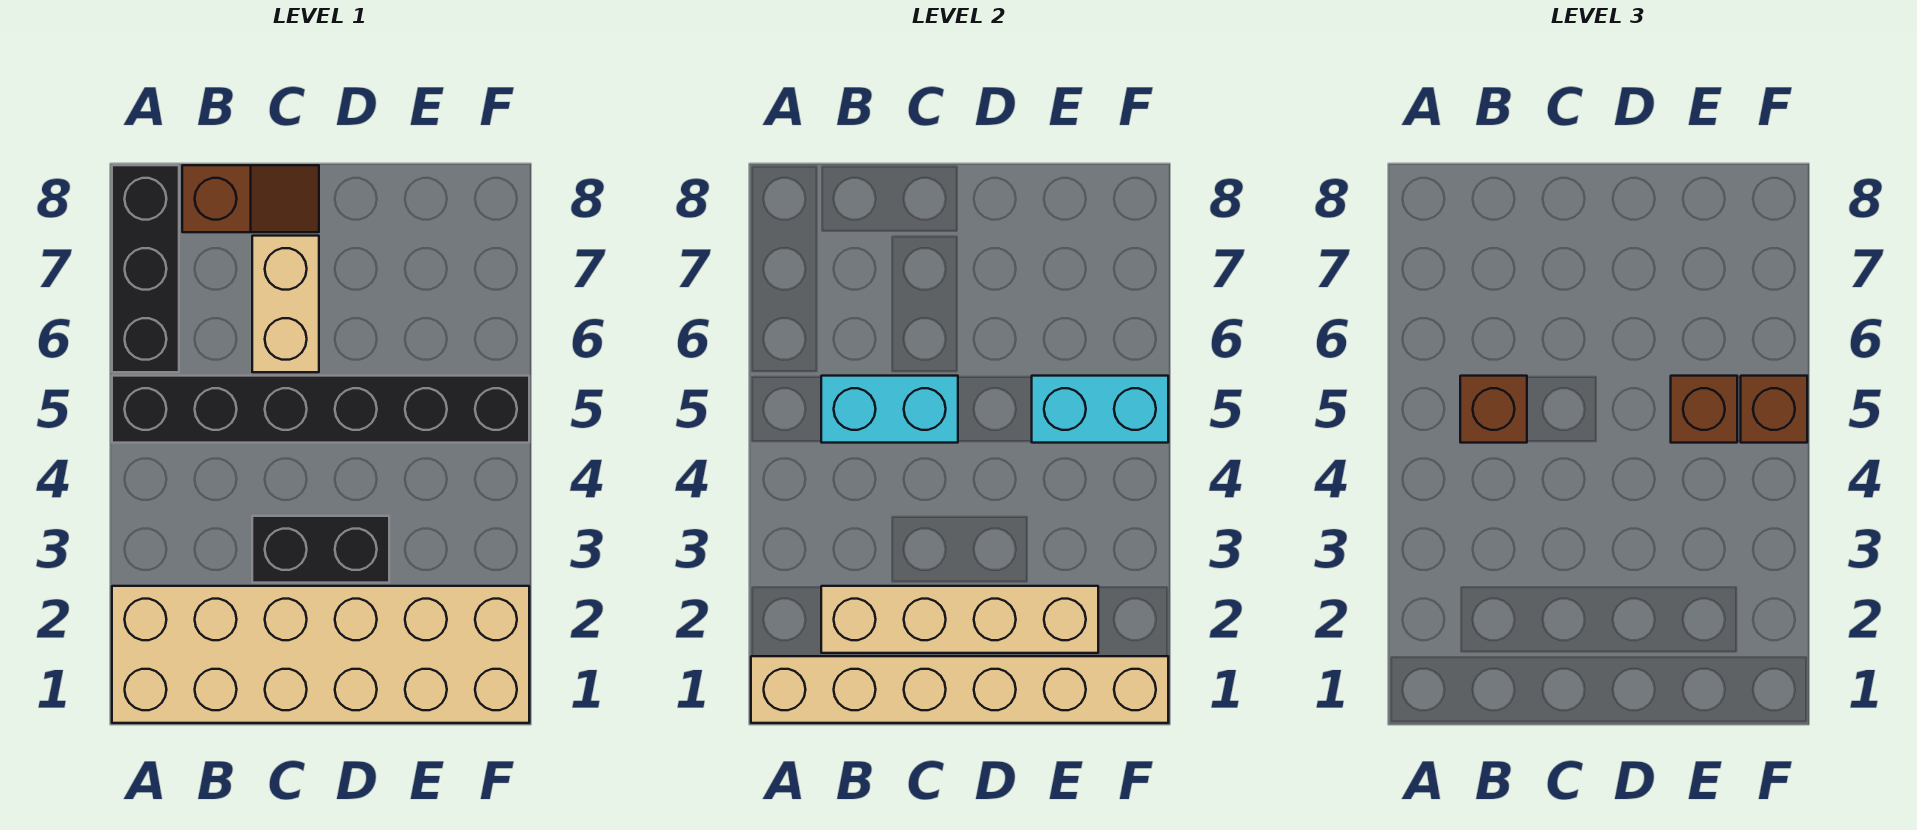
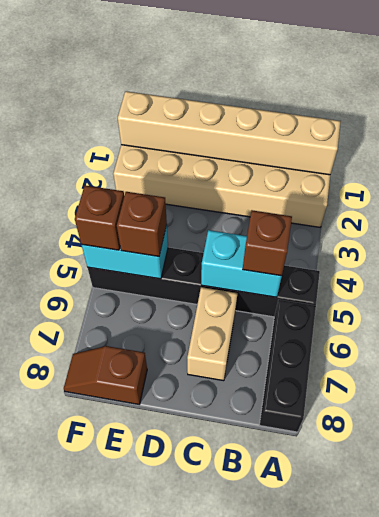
tan brick B2:E2 level 2 -> none
brown slope B8:C8 level 1 top B -> brown slope E8:F8 level 1 top E
black brick C3:D3 level 1 -> none

